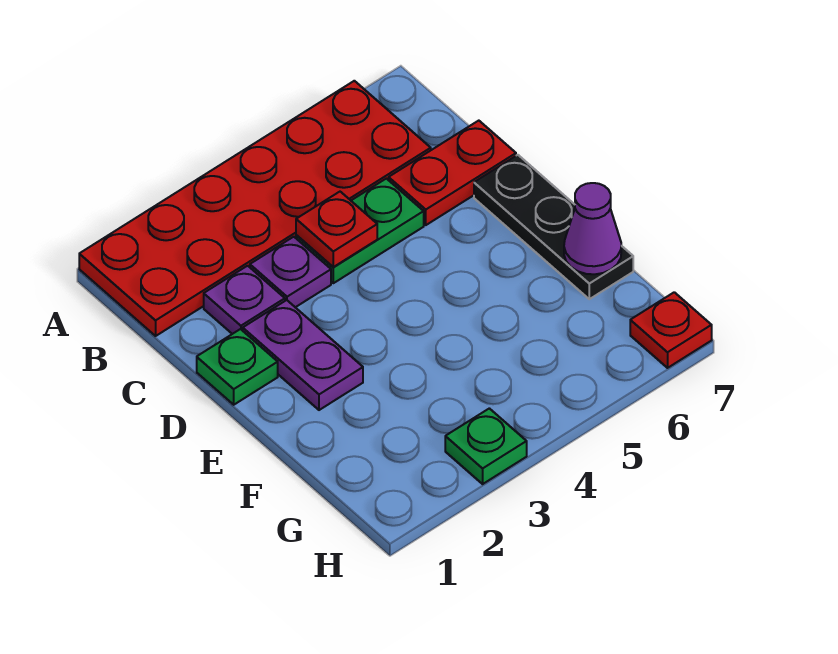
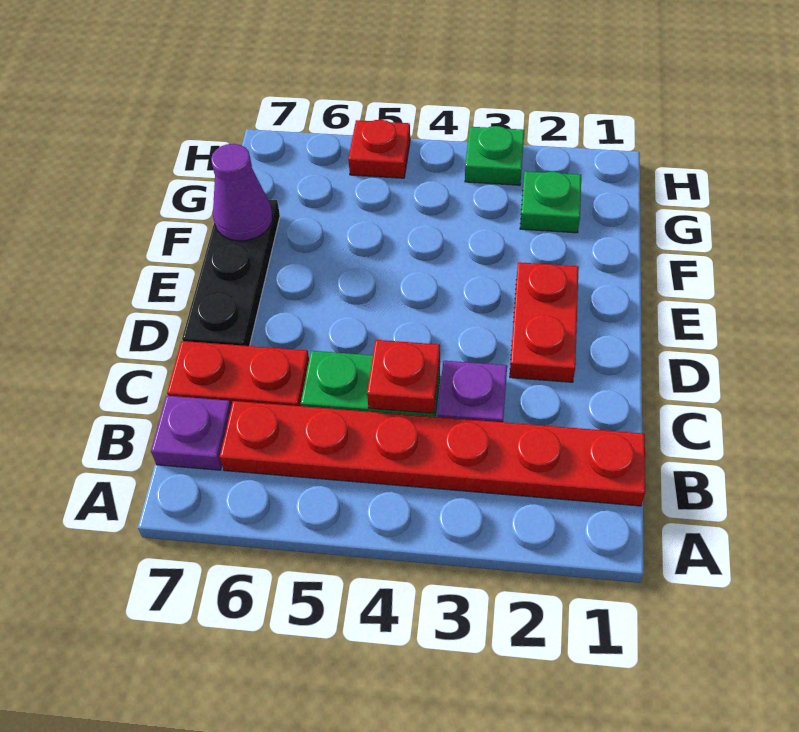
red plate A1:B6 level 1 -> red plate B1:B6 level 1
purple plate C2 level 1 -> purple plate B7 level 1
green plate D1 level 1 -> green plate G2 level 1
purple plate D2:E2 level 1 -> red plate D2:E2 level 1
red plate H7 level 1 -> red plate H5 level 1

